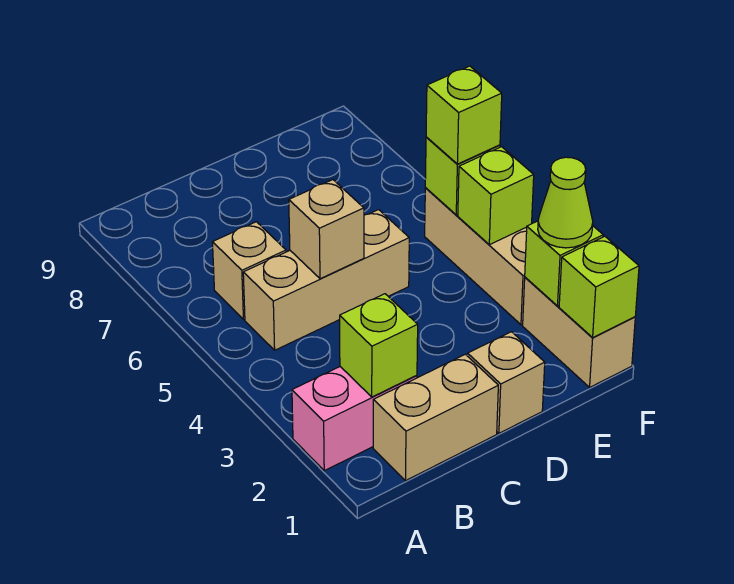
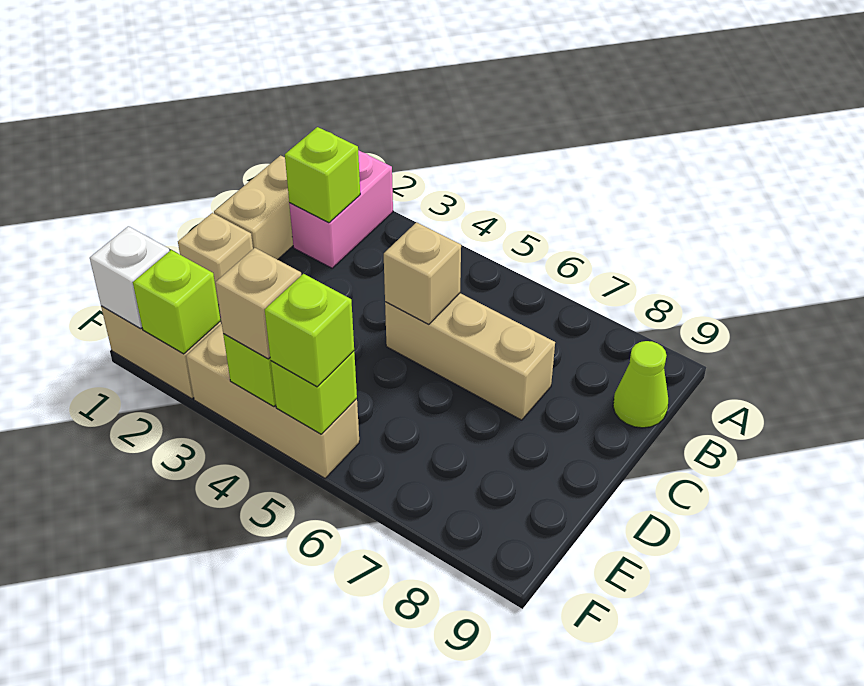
tan brick B5:D5 level 1 -> tan brick C5:C7 level 1
tan brick B6 level 1 -> tan brick F4 level 3
lime brick F1 level 2 -> white brick F1 level 2
lime cone F2 level 3 -> lime cone B9 level 1

